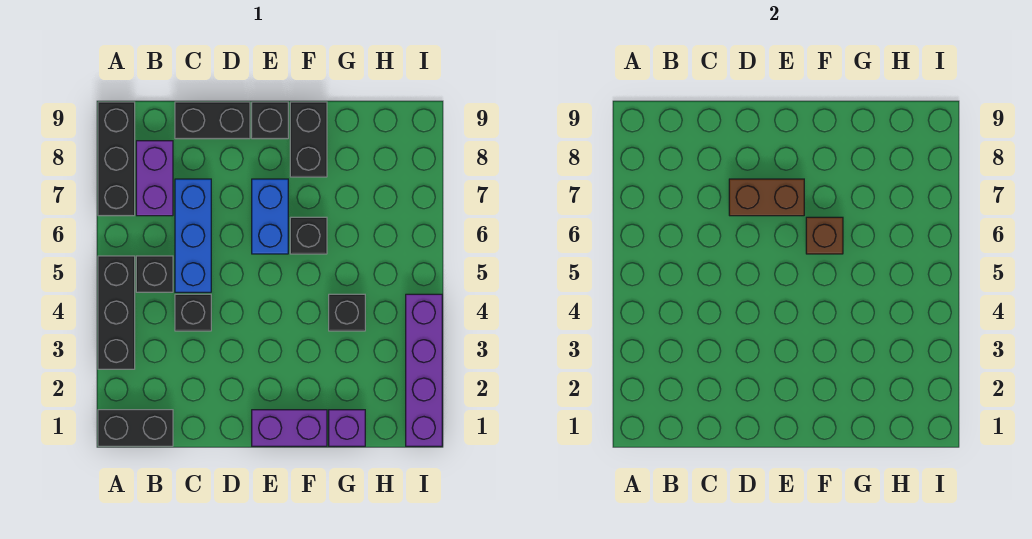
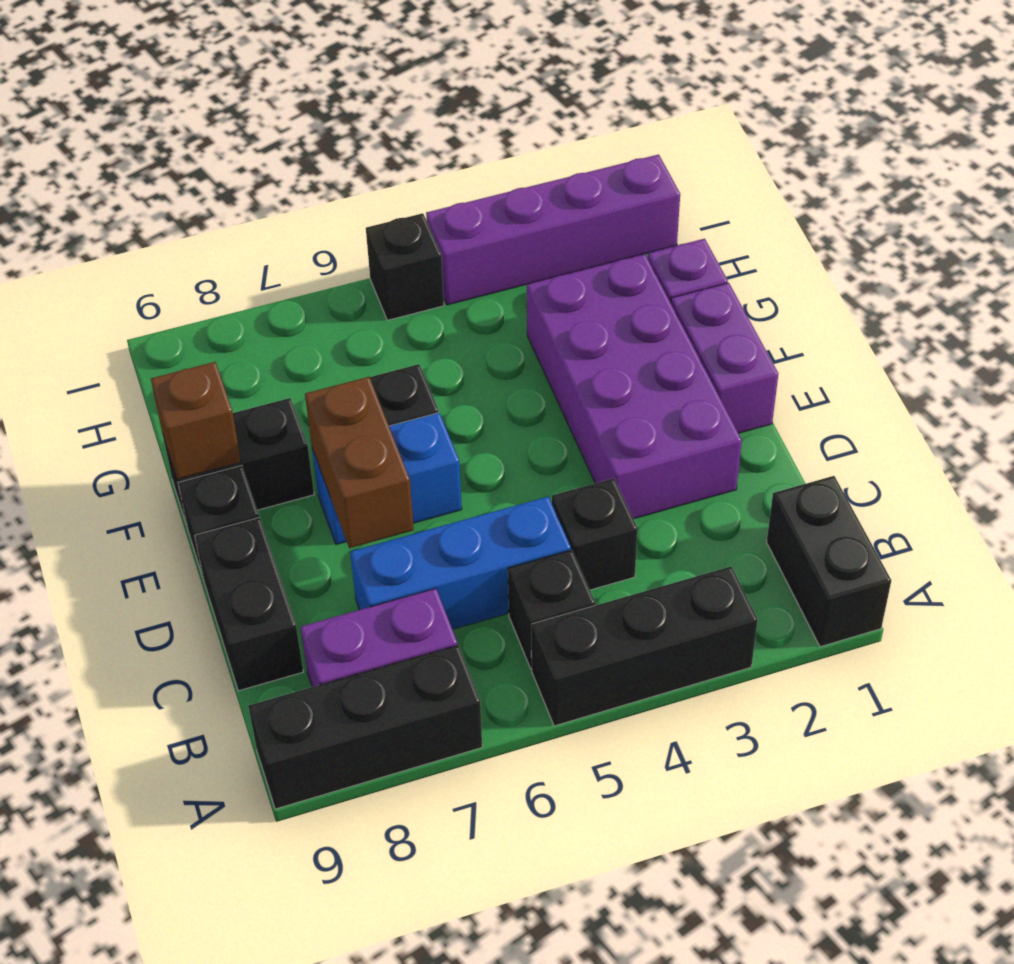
none -> purple brick D2:G3 level 1
brown brick F6 level 2 -> brown brick F9 level 2
black brick G4 level 1 -> black brick I5 level 1

